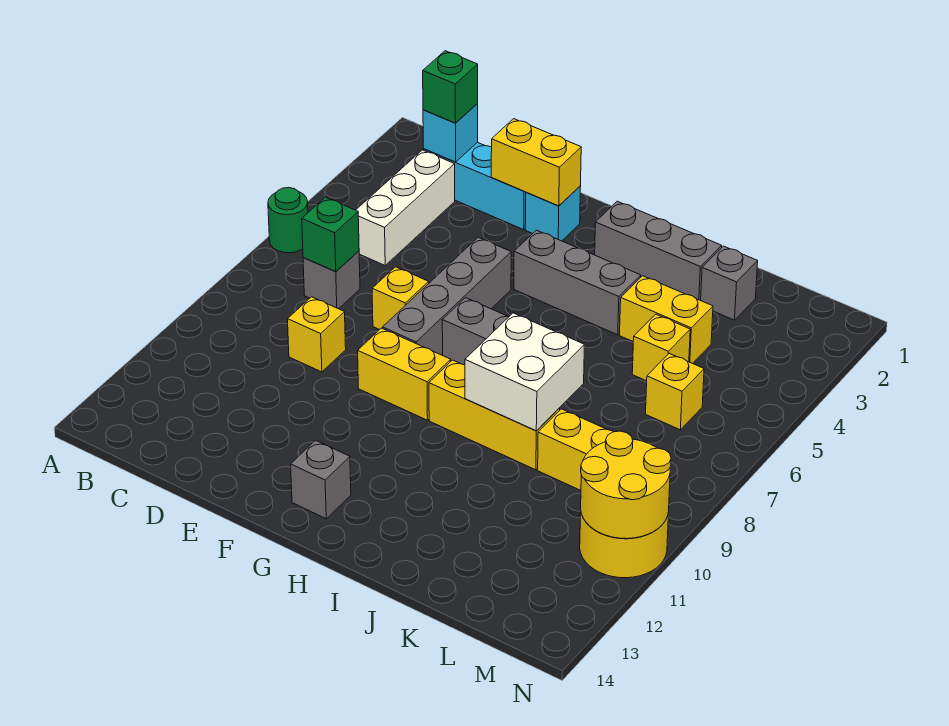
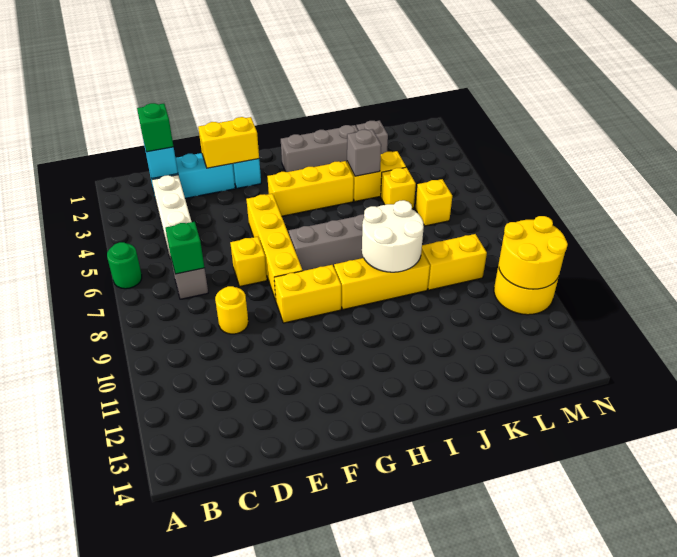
yellow brick D9 level 1 -> yellow round brick D9 level 1
grey brick F5:F8 level 1 -> yellow brick F5:F8 level 1
grey brick G4:I4 level 1 -> yellow brick G4:I4 level 1
grey brick G13 level 1 -> grey brick J4 level 2
white brick I8:J9 level 2 -> white round brick I8:J9 level 2

